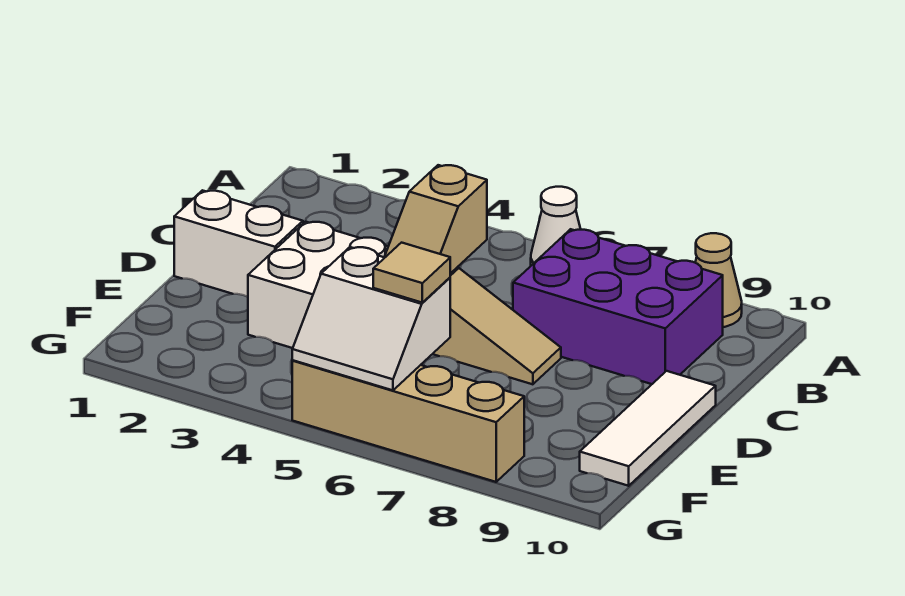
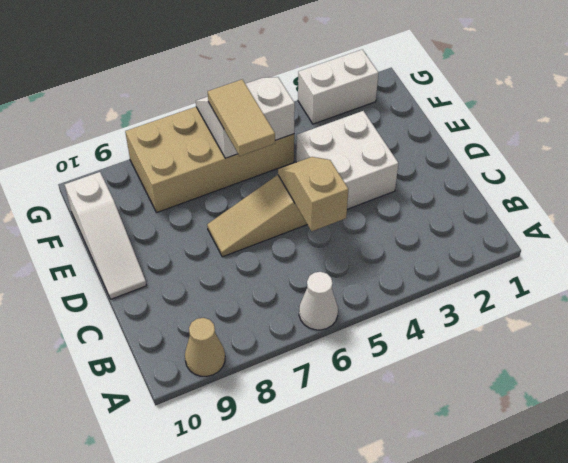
purple brick B7:C9 level 1 -> none
white brick D1:D2 level 1 -> white brick G2:G3 level 1
white tile D10:F10 level 1 -> white slope D10:F10 level 1 top F
tan tile F6 level 3 -> tan tile E6:F6 level 3
tan brick G5:G8 level 1 -> tan brick F5:G8 level 1

